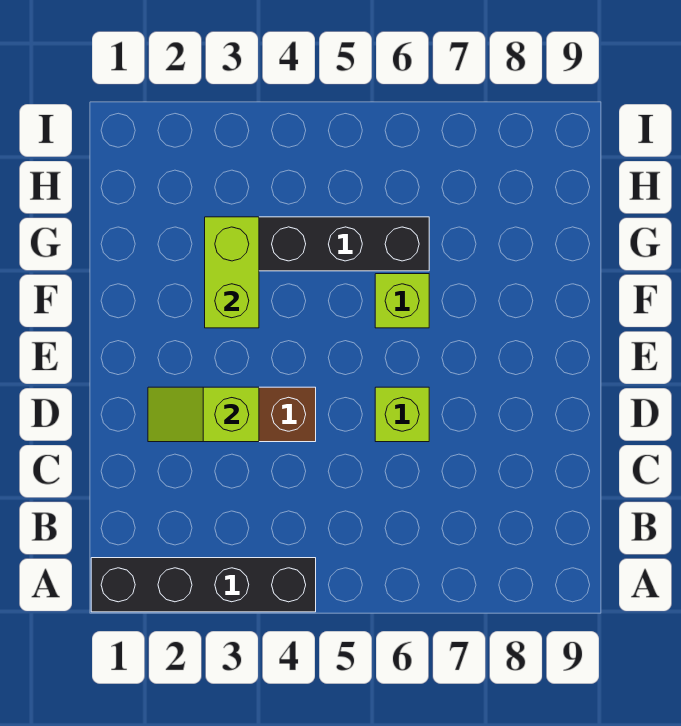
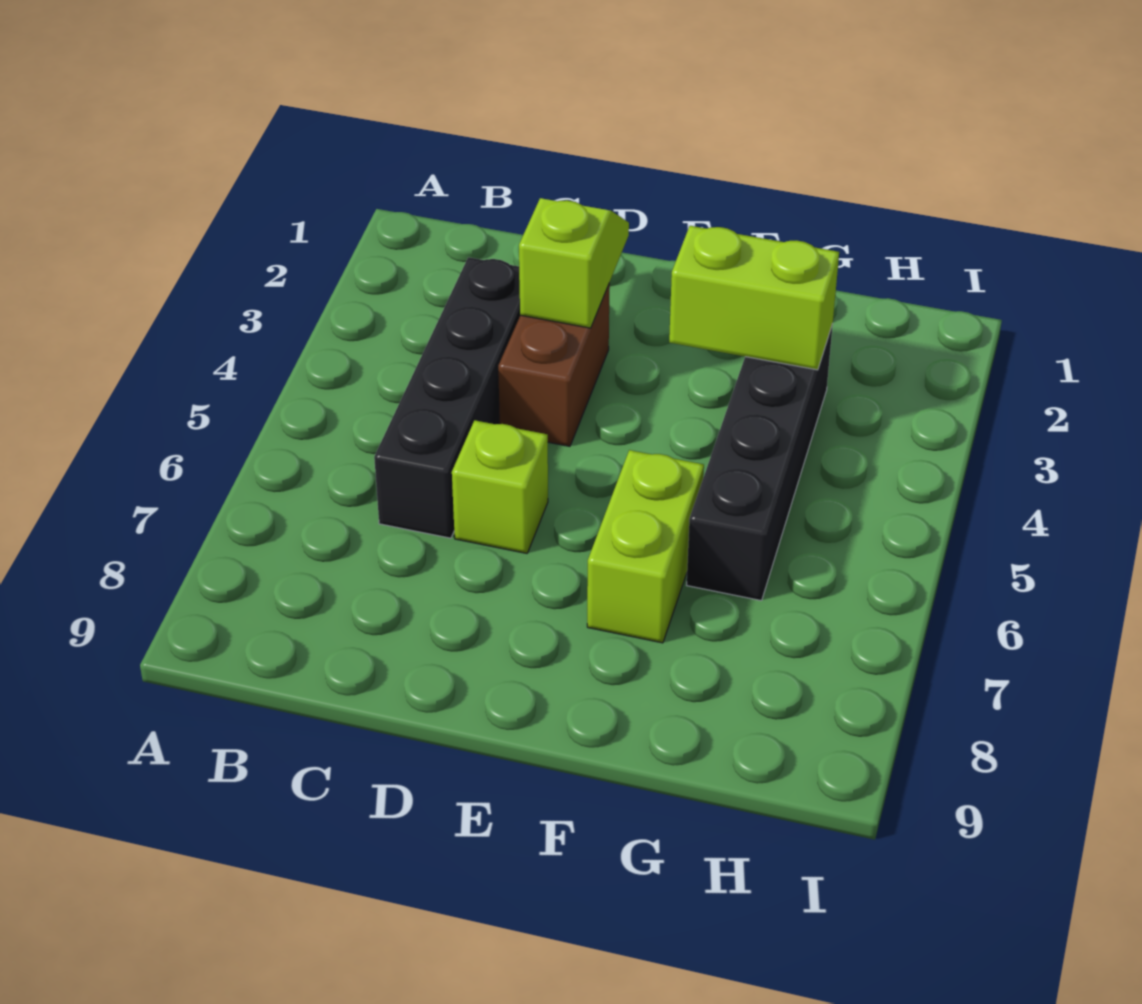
black brick A1:A4 level 1 -> black brick C3:C6 level 1
lime brick F6 level 1 -> lime brick F6:F7 level 1

